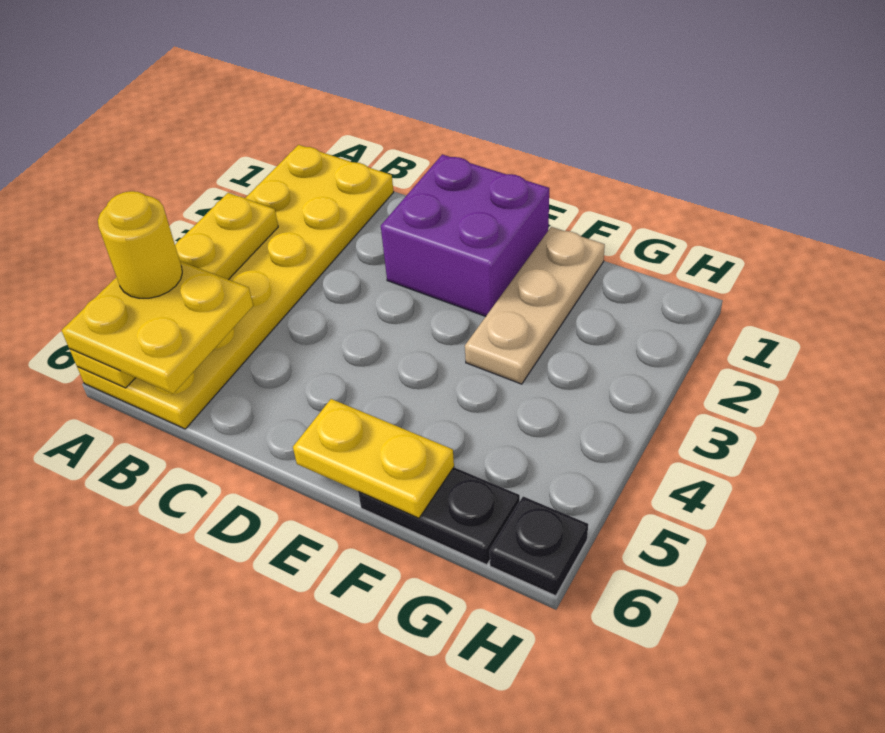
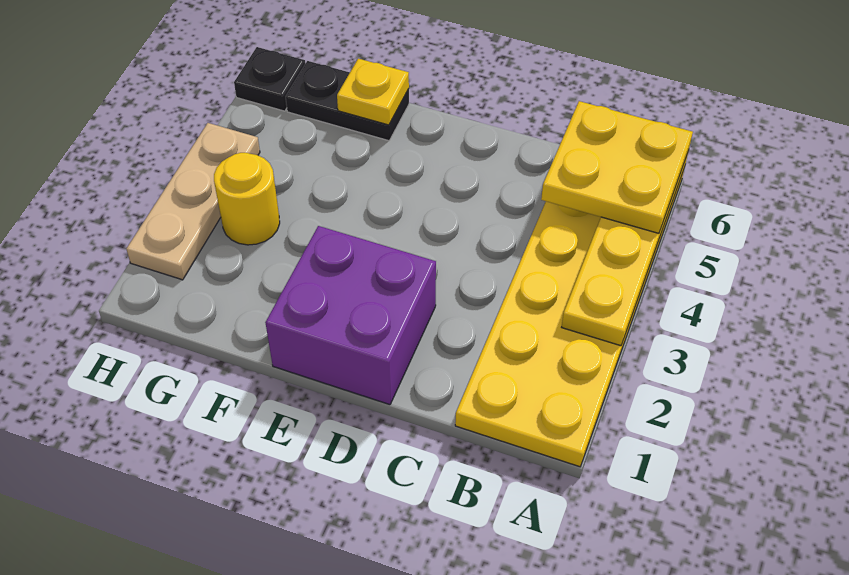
yellow round brick A5 level 4 -> yellow round brick G3 level 1
yellow plate E6:F6 level 2 -> yellow plate F6 level 2
tan plate F1:F3 level 1 -> tan plate H2:H4 level 1

